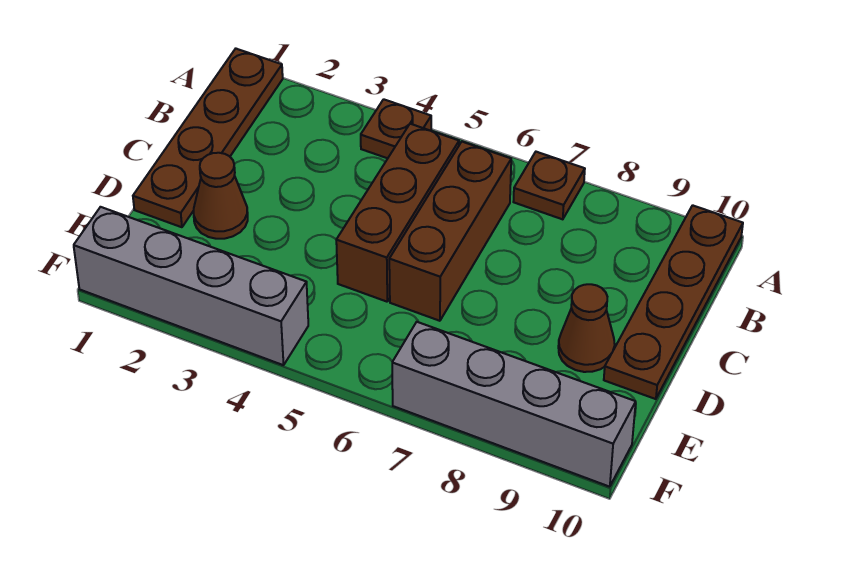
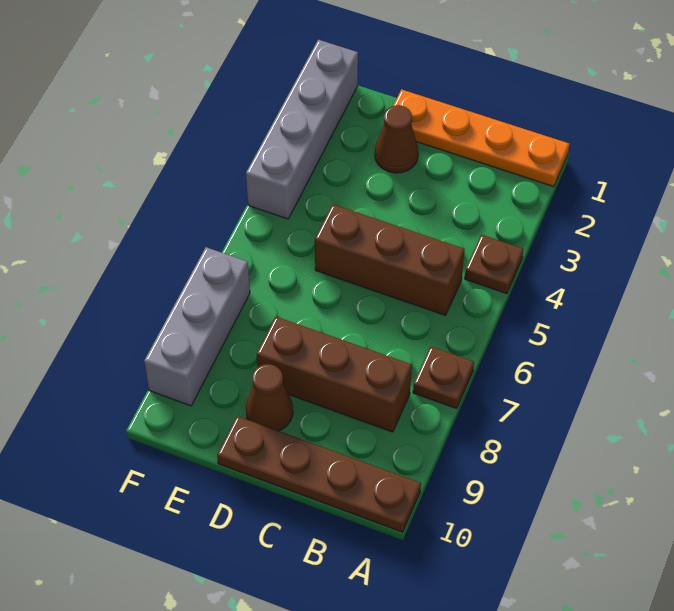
brown plate A1:D1 level 1 -> orange plate A1:D1 level 1
brown brick B6:D6 level 1 -> brown brick B8:D8 level 1
grey brick F7:F10 level 1 -> grey brick F7:F9 level 1

